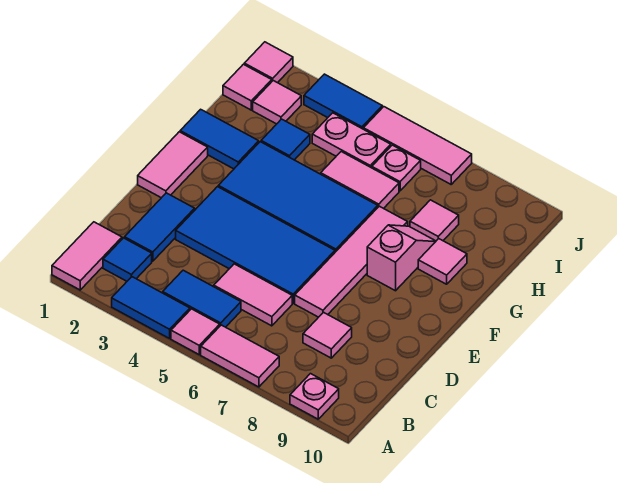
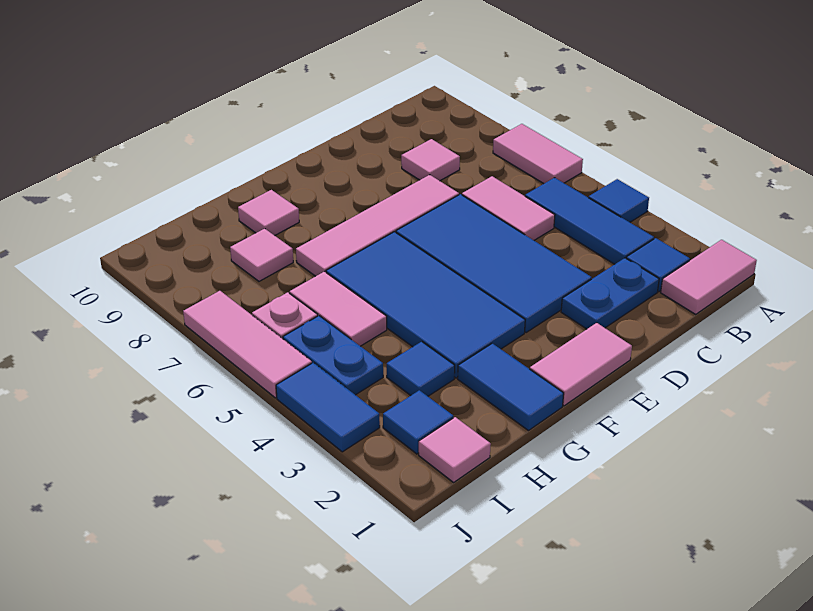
blue tile A3:A4 level 1 -> blue tile A4 level 1
pink tile A5 level 1 -> none
pink plate A9 level 1 -> none
blue tile B4:B5 level 1 -> blue tile B3:B5 level 1
blue tile C2:D2 level 1 -> blue plate C2:D2 level 1
pink slope F8:G8 level 1 top F -> none
pink tile I2 level 1 -> blue tile I2 level 1
pink plate I4:I5 level 1 -> blue plate I4:I5 level 1
pink tile J1 level 1 -> none

